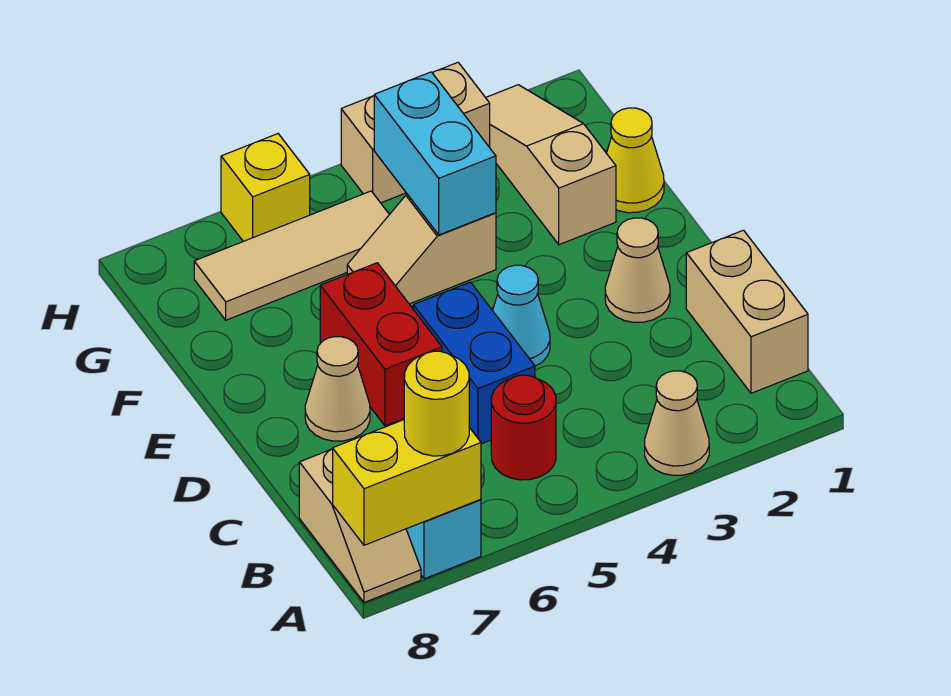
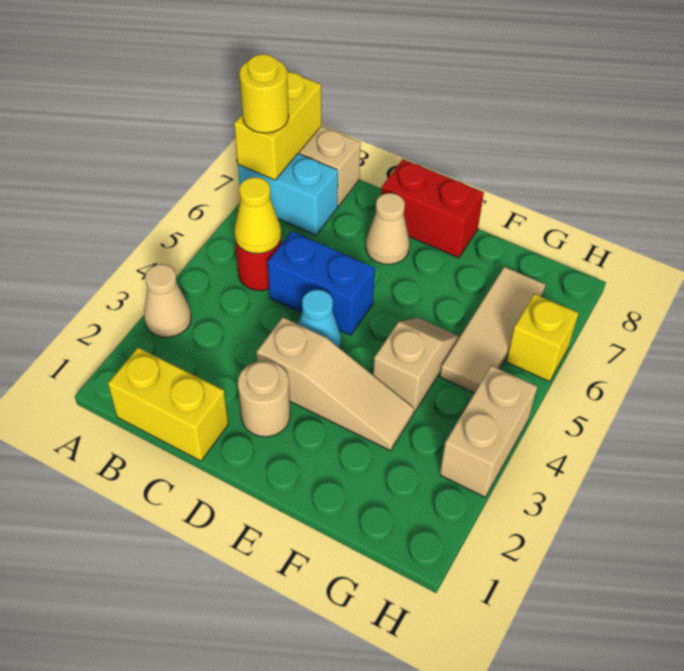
tan brick B1:C1 level 1 -> yellow brick B1:C1 level 1
tan cone D2 level 1 -> tan round brick D2 level 1
red brick D6:E6 level 1 -> red brick D8:E8 level 1
yellow cone F1 level 1 -> yellow cone B5 level 2
tan slope F2:H2 level 1 top F -> tan slope D3:F3 level 1 top D
cyan brick F4:G4 level 2 -> none

